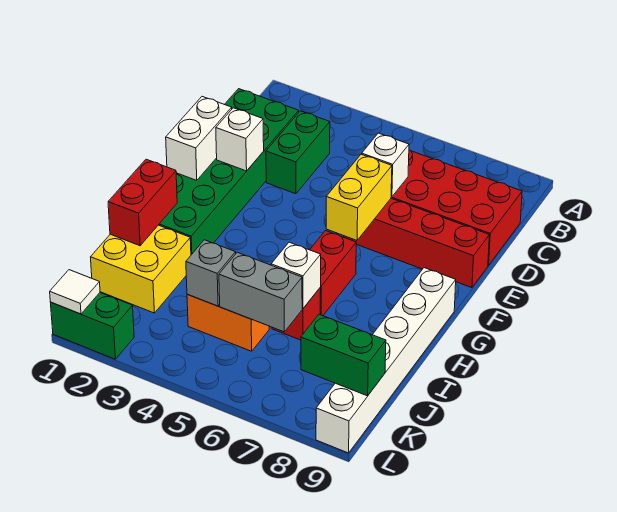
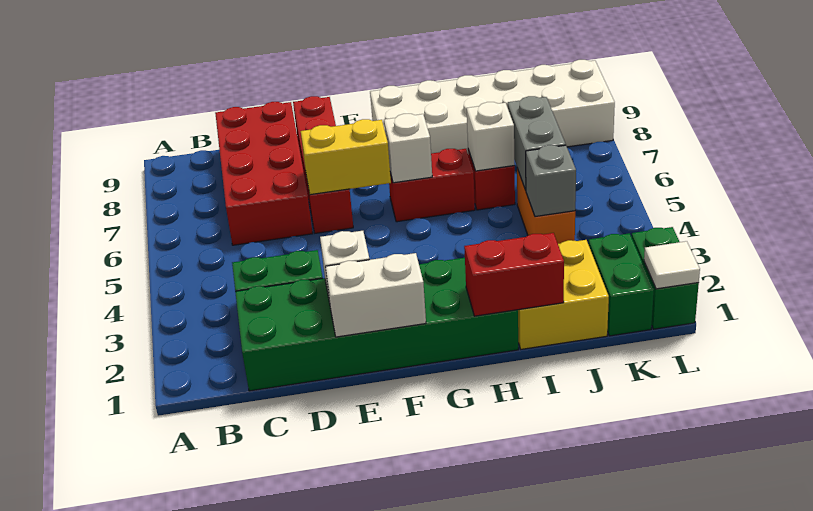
white brick D6 level 2 -> white brick G6 level 2
white brick G9:L9 level 1 -> white brick G8:L9 level 1
green brick K8:K9 level 2 -> green brick K1:K2 level 1

